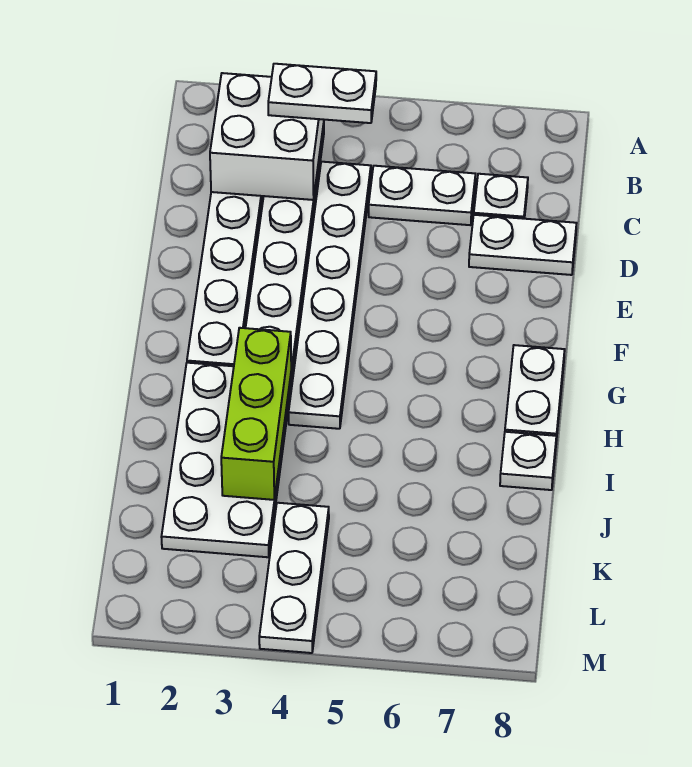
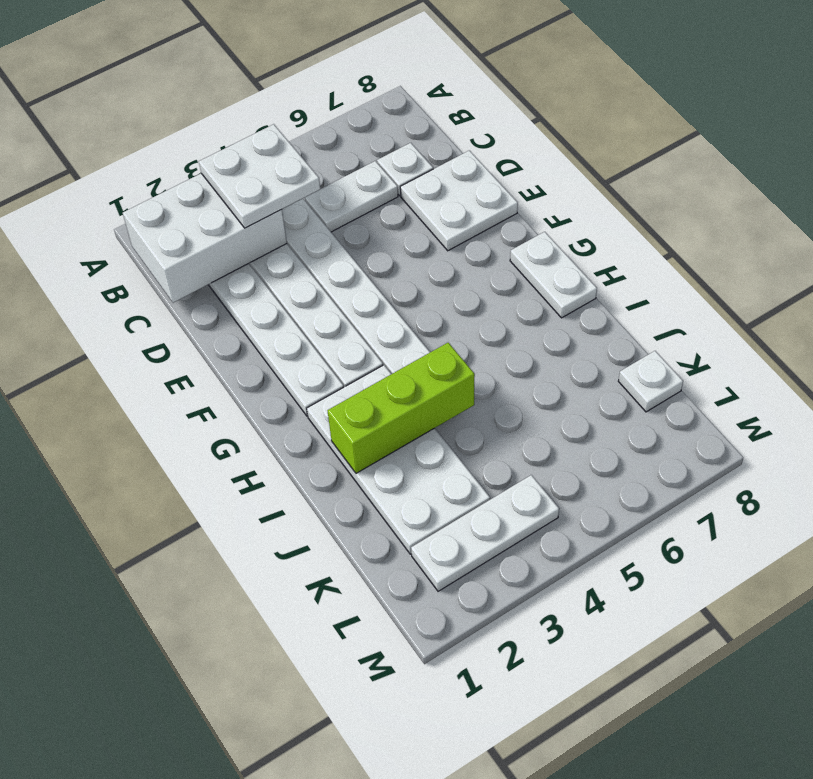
white brick B2:C3 level 2 -> white brick B1:C3 level 2
white plate B3:B4 level 3 -> white plate B3:C4 level 3
white plate D7:D8 level 1 -> white plate D7:E8 level 1
lime brick H3:J3 level 2 -> lime brick I2:I4 level 2
white plate I8 level 1 -> white plate K8 level 1
white plate K4:M4 level 1 -> white plate L2:L4 level 1

